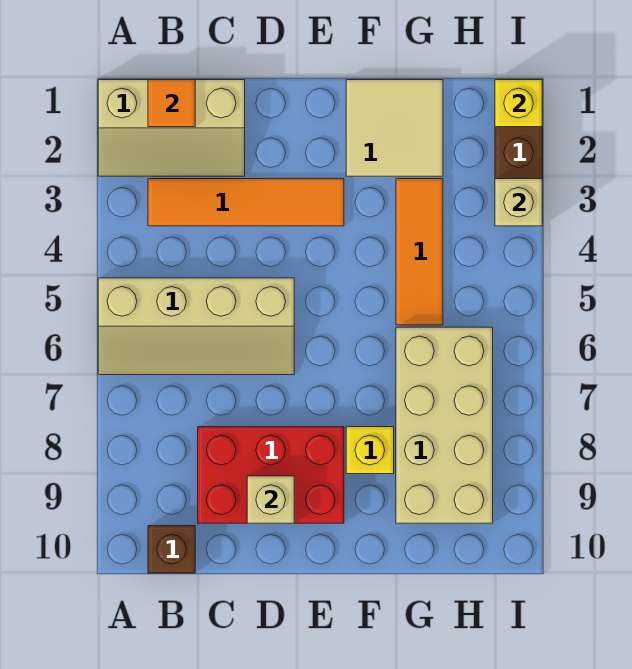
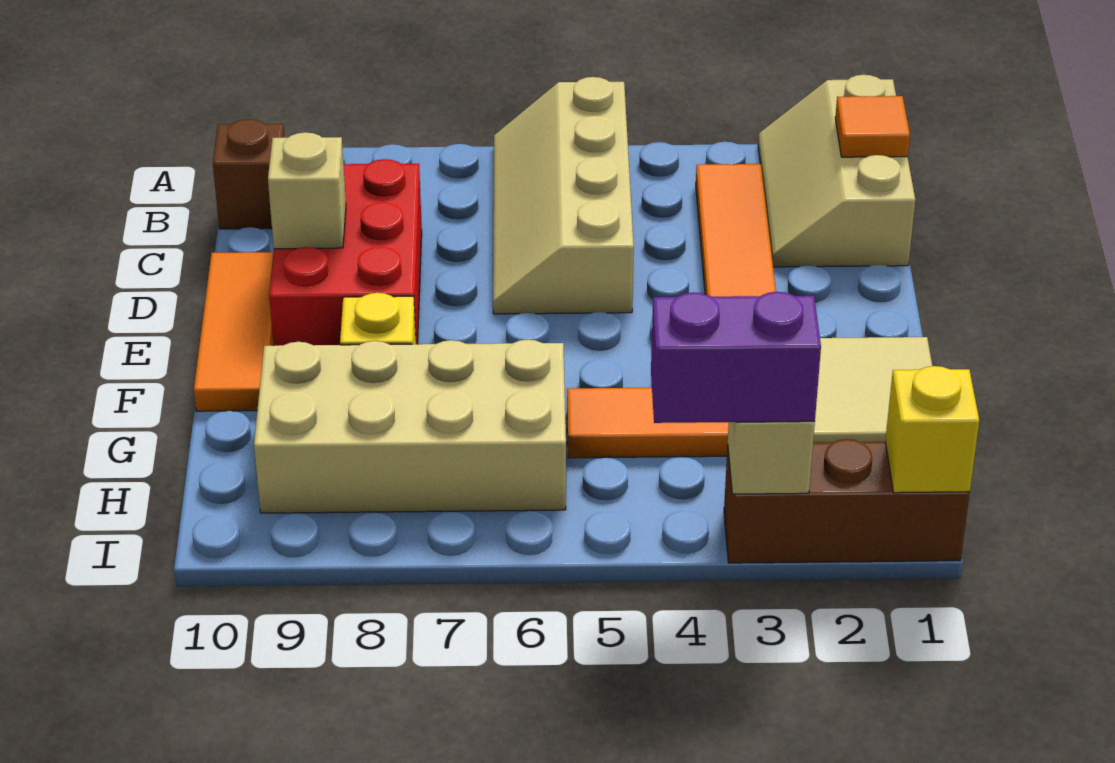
none -> orange tile D10:F10 level 1
none -> purple brick I3:I4 level 3

